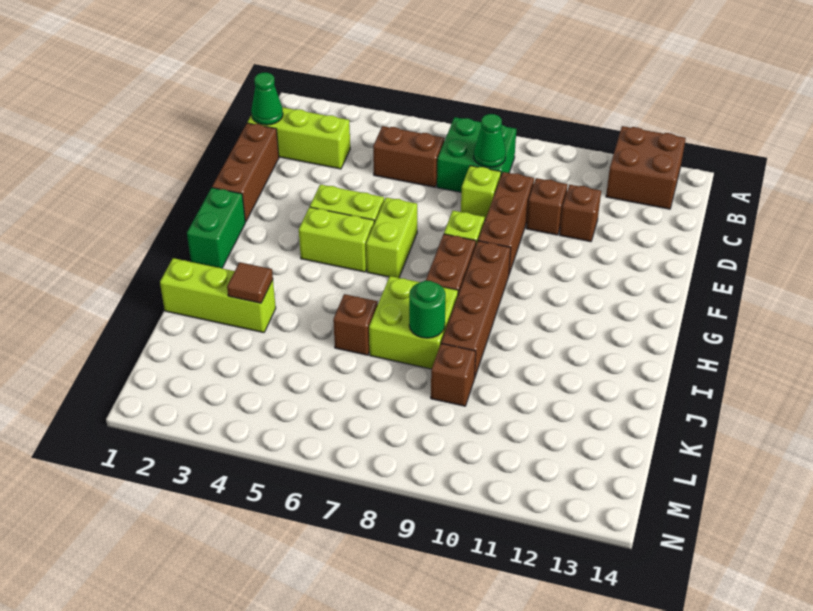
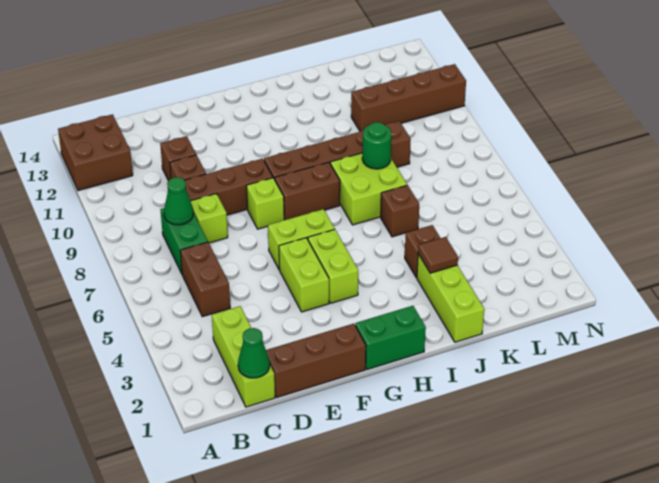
green brick B7:C8 level 1 -> green brick C7:C8 level 1
none -> brown brick J4 level 1
none -> brown brick K11:N11 level 1

